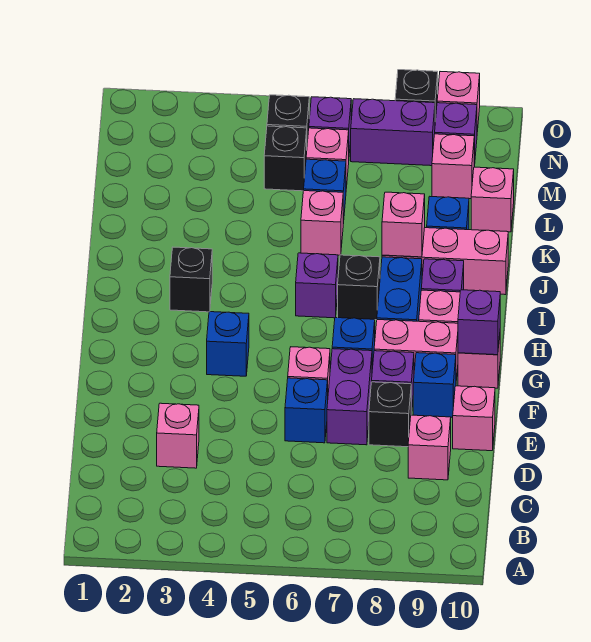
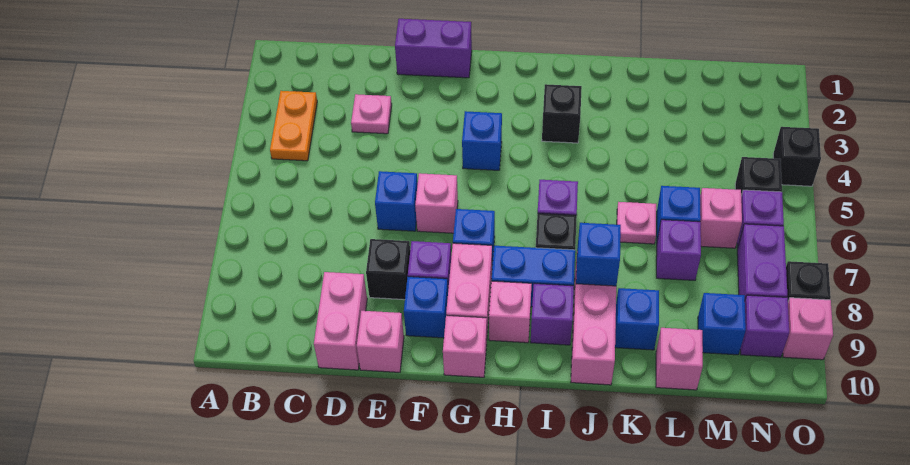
none -> orange plate B3:B4 level 1
pink brick D3 level 1 -> pink plate D3 level 1
pink brick D9 level 1 -> pink brick D9:D10 level 1
purple brick E7:F7 level 1 -> purple brick E1:F1 level 1
purple brick G10 level 2 -> purple brick L7 level 1
pink brick J8 level 2 -> blue brick J8 level 2
pink brick K6 level 1 -> pink plate K6 level 1
black brick M5 level 1 -> black brick O4 level 1
pink brick M9 level 1 -> blue brick M9 level 1

